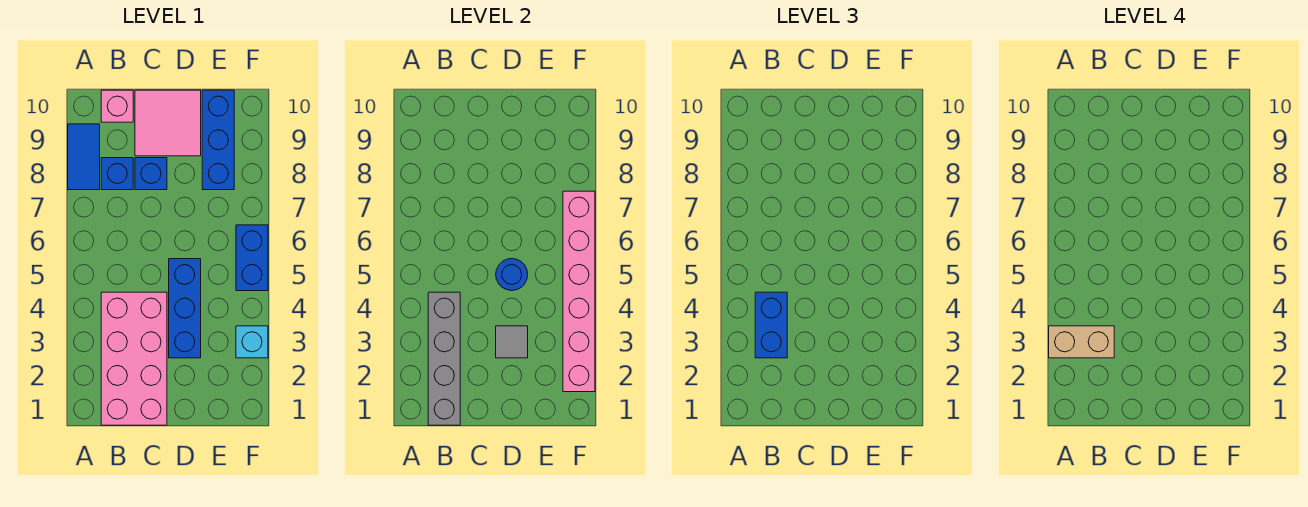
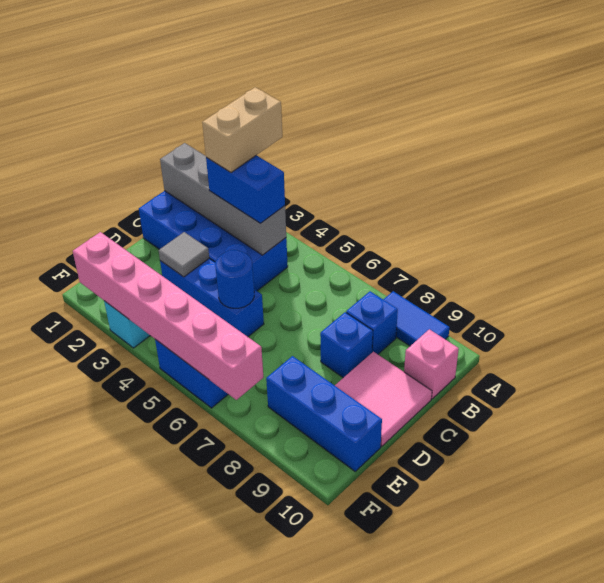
pink brick B1:C4 level 1 -> blue brick B1:C4 level 1

